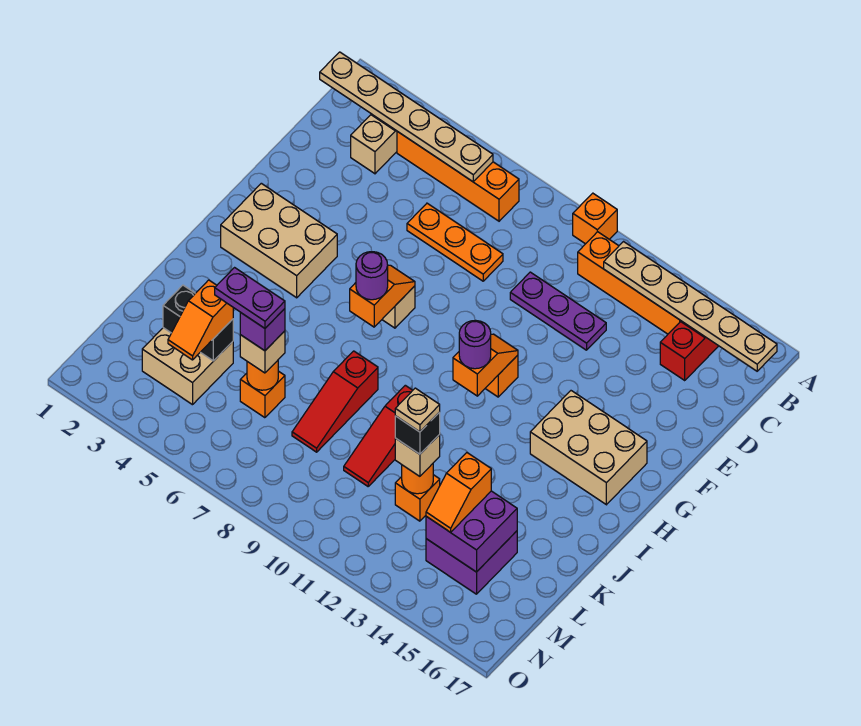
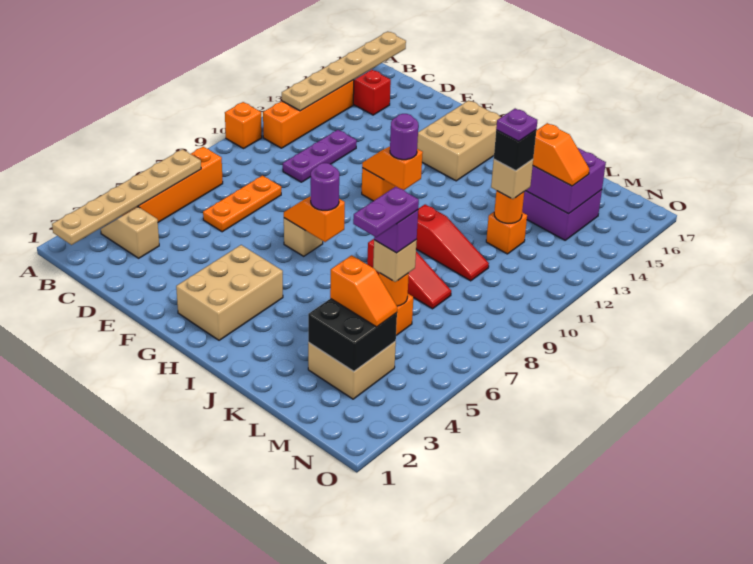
black brick L3:L4 level 2 -> black brick L3:M4 level 2
tan plate L12 level 5 -> purple plate L12 level 5

